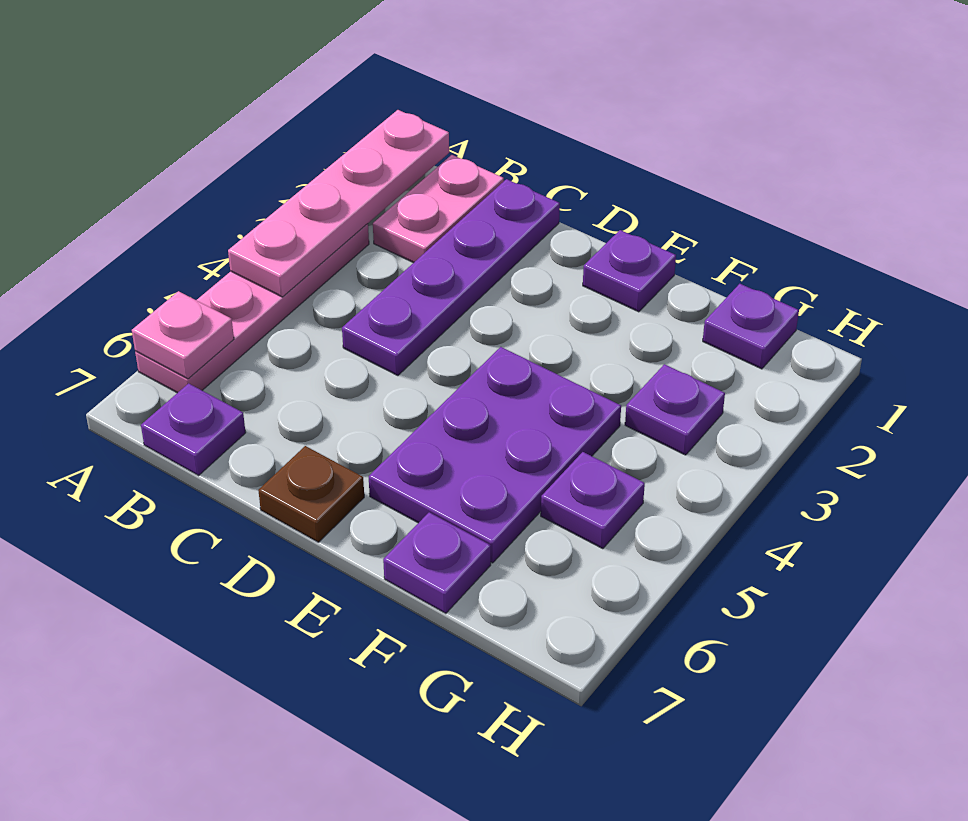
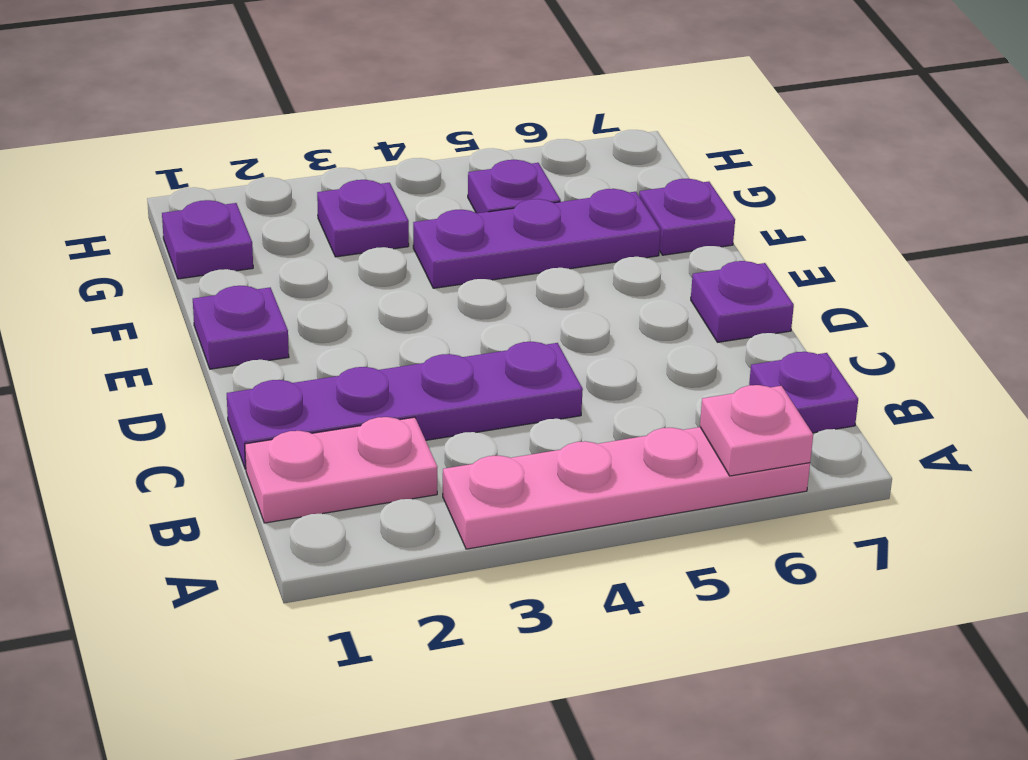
pink plate A1:A4 level 2 -> none
brown plate D7 level 1 -> purple plate D7 level 1
purple plate E4:F6 level 1 -> purple plate F4:F6 level 1

